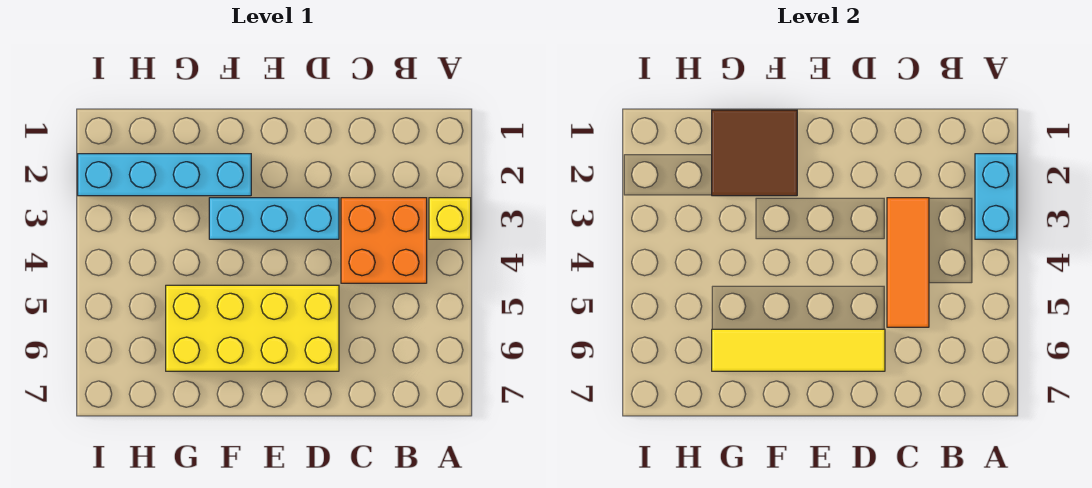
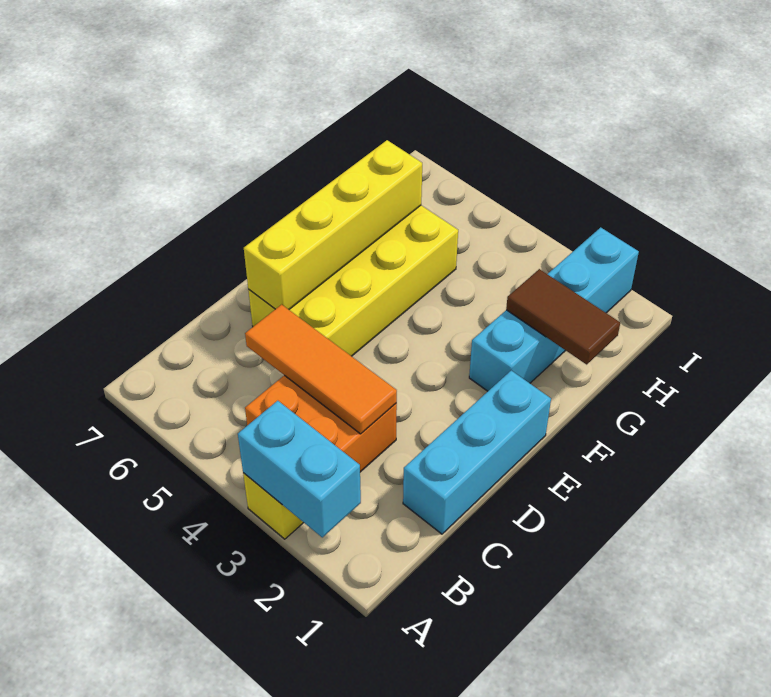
cyan brick D3:F3 level 1 -> cyan brick C1:E1 level 1
yellow tile D6:G6 level 2 -> yellow brick D6:G6 level 2
brown tile F1:G2 level 2 -> brown tile G1:G2 level 2

